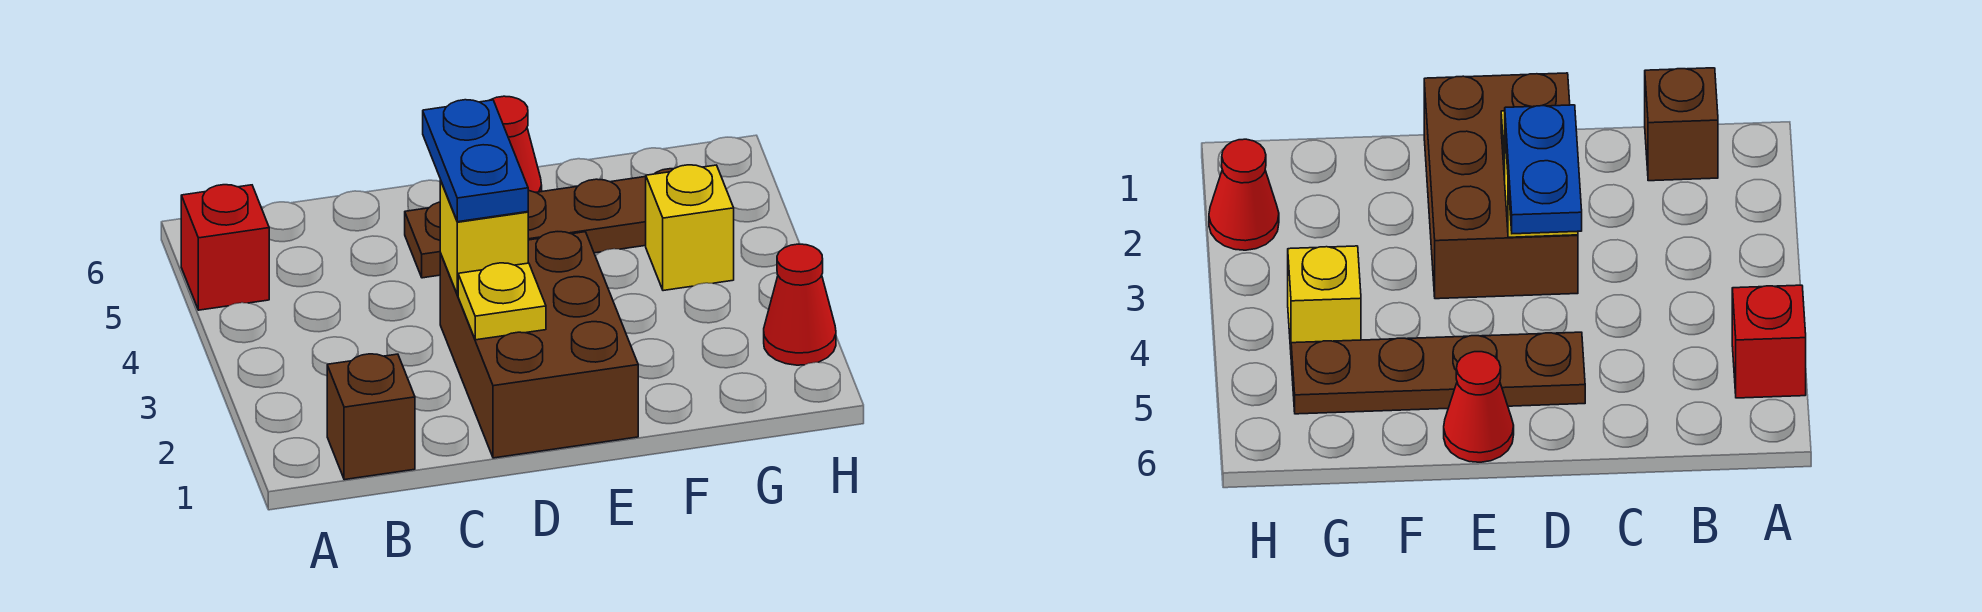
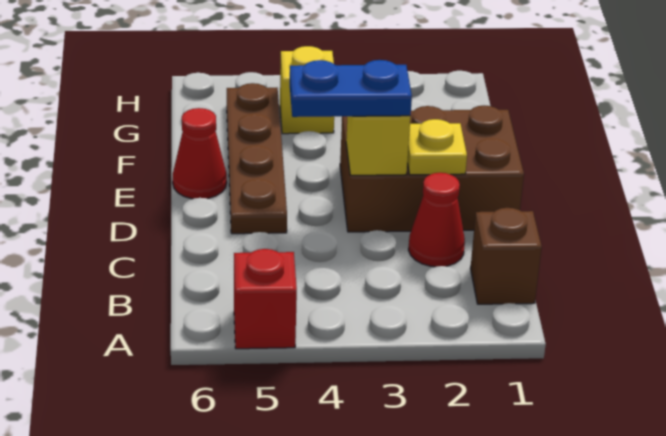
red cone H2 level 1 -> red cone C2 level 1

